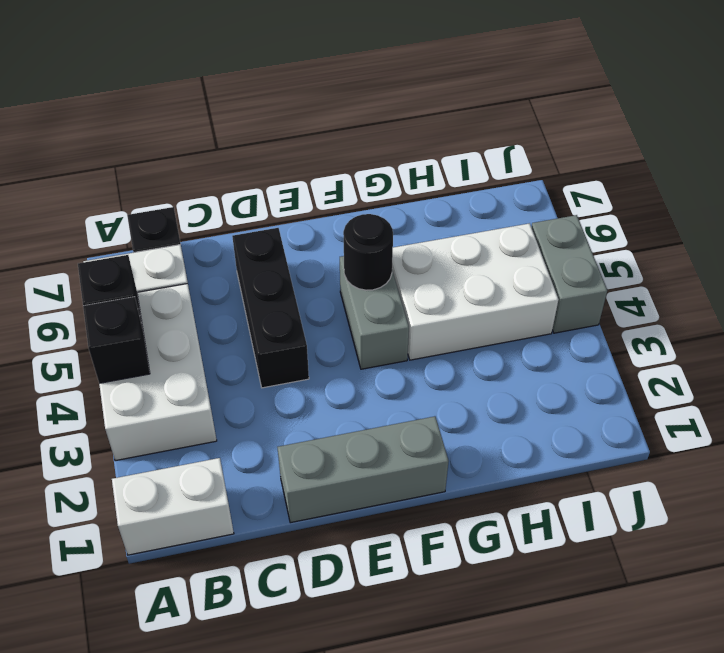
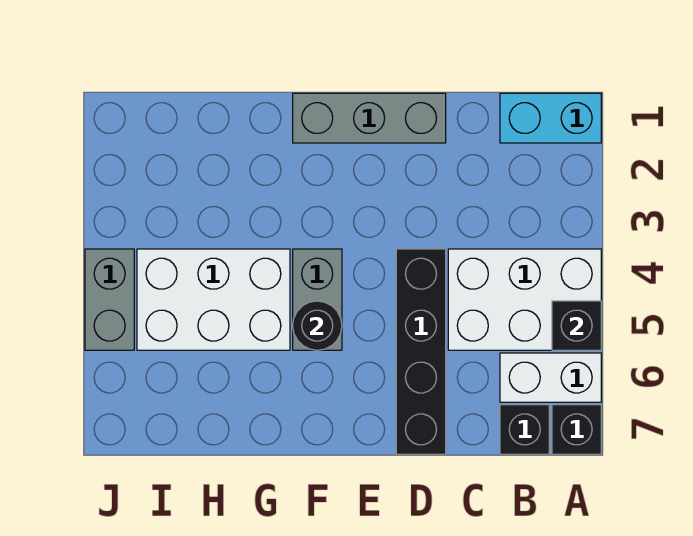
white brick A1:B1 level 1 -> cyan brick A1:B1 level 1
white brick A3:B5 level 1 -> white brick A4:C5 level 1
black brick A4 level 2 -> black brick A7 level 1
black brick D4:D6 level 1 -> black brick D4:D7 level 1

